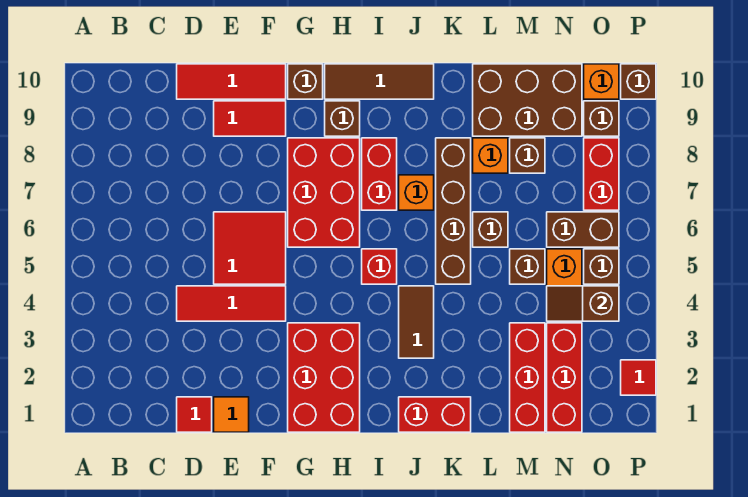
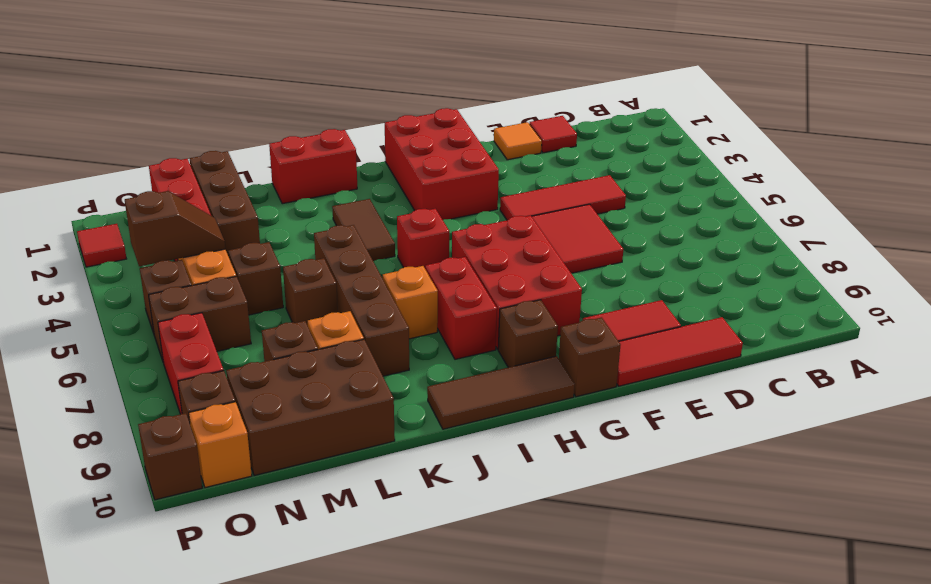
red brick M1:M3 level 1 -> brown brick M1:M3 level 1

